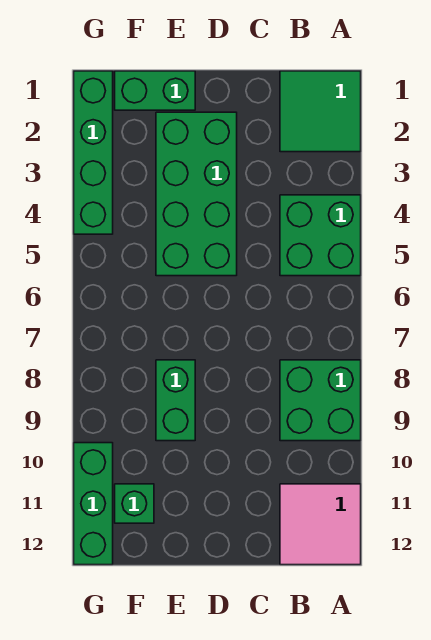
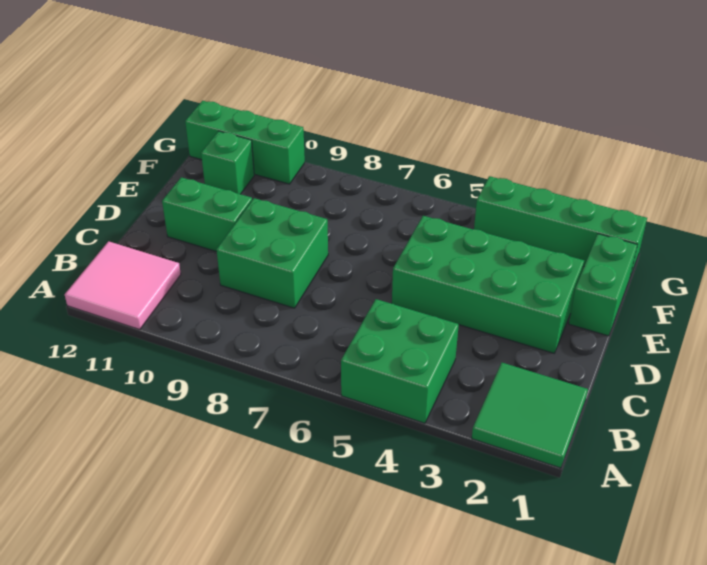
green brick A8:B9 level 1 -> green brick C8:D9 level 1
green brick E8:E9 level 1 -> green brick D10:D11 level 1

